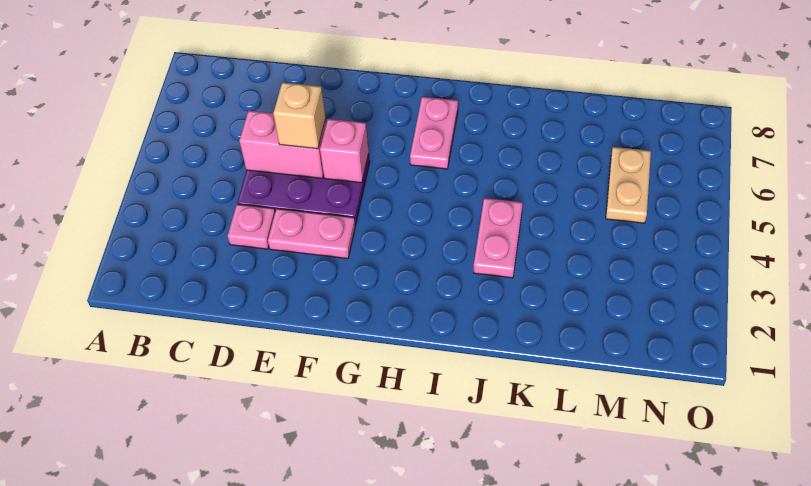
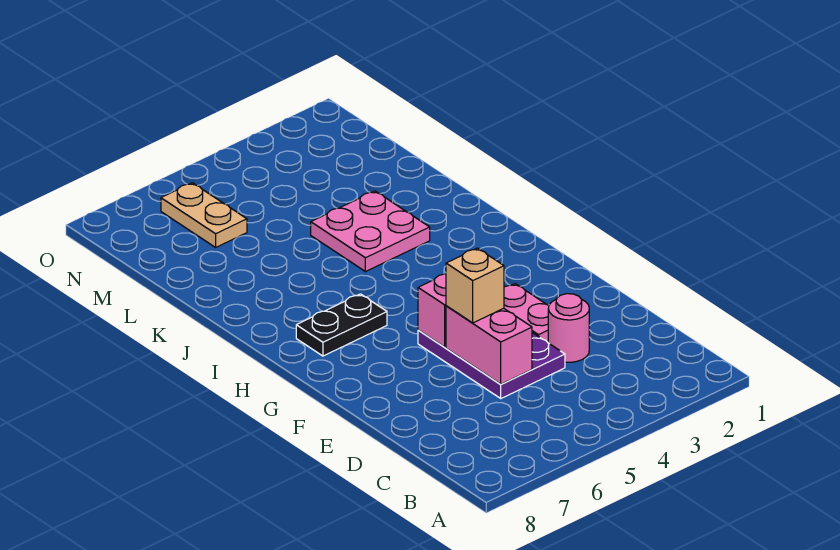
pink plate D3 level 1 -> pink round brick D3 level 1
pink plate H6:H7 level 1 -> black plate H6:H7 level 1
pink plate J3:J4 level 1 -> pink plate J3:K4 level 1
tan plate M5:M6 level 1 -> tan plate M6:N6 level 1

